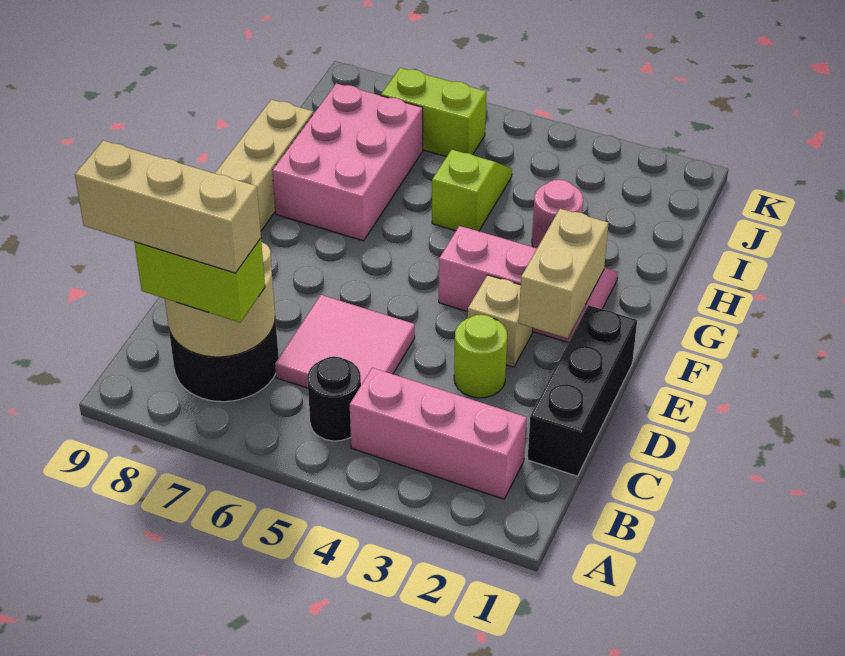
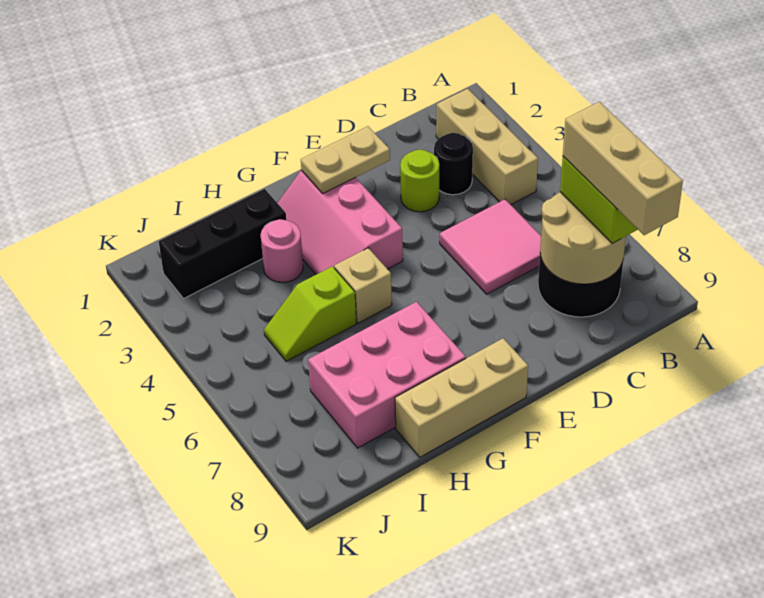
pink brick B2:B4 level 1 -> tan brick B2:B4 level 1
black round brick B5 level 1 -> black round brick C3 level 1
black brick C1:E1 level 1 -> black brick H2:J2 level 1
tan brick E2:F2 level 2 -> tan plate E2:F2 level 2
tan brick E3 level 1 -> tan brick G5 level 1
lime brick J6:J7 level 1 -> none

